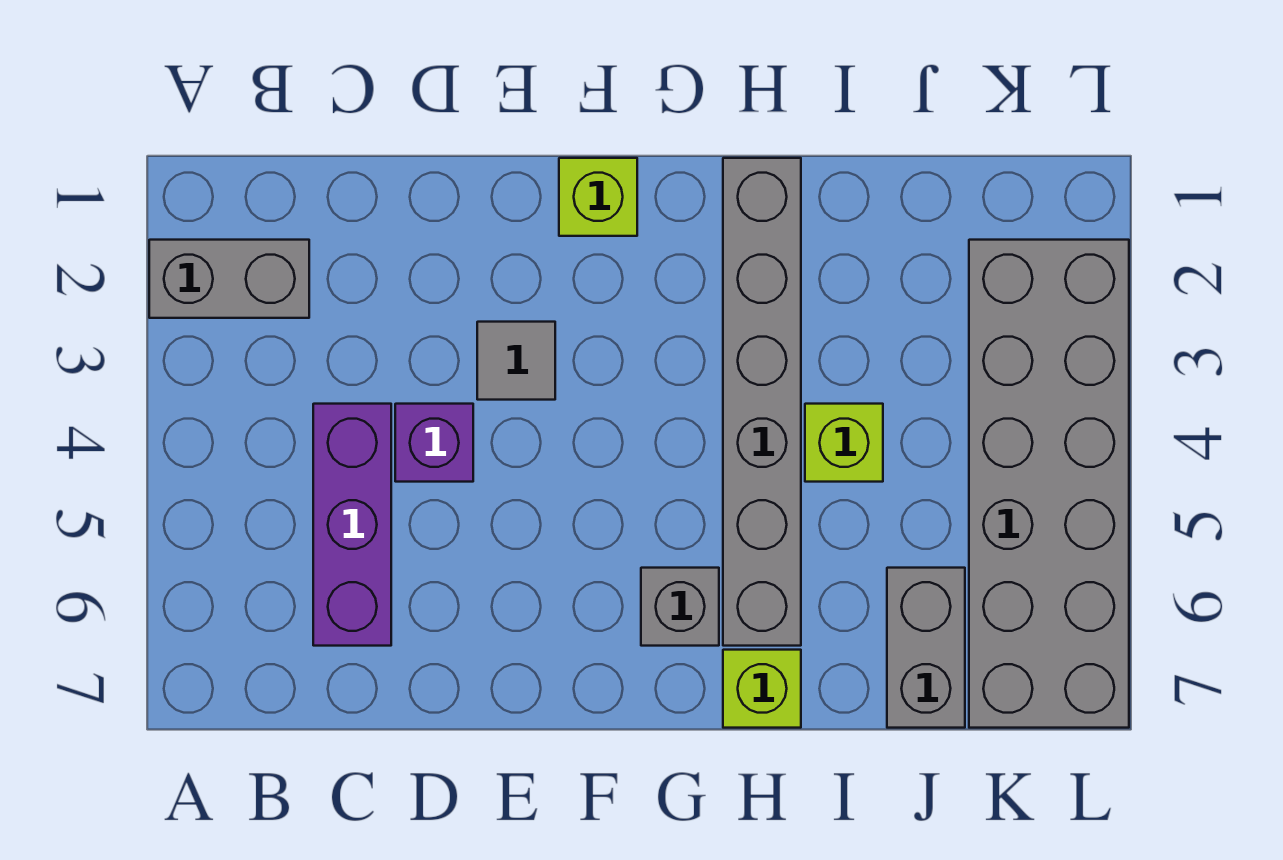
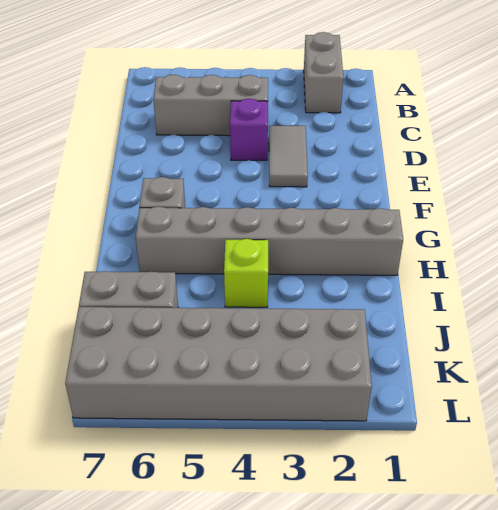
purple brick C4:C6 level 1 -> grey brick C4:C6 level 1
grey tile E3 level 1 -> grey tile D3:E3 level 1
lime brick F1 level 1 -> none
lime brick H7 level 1 -> none

